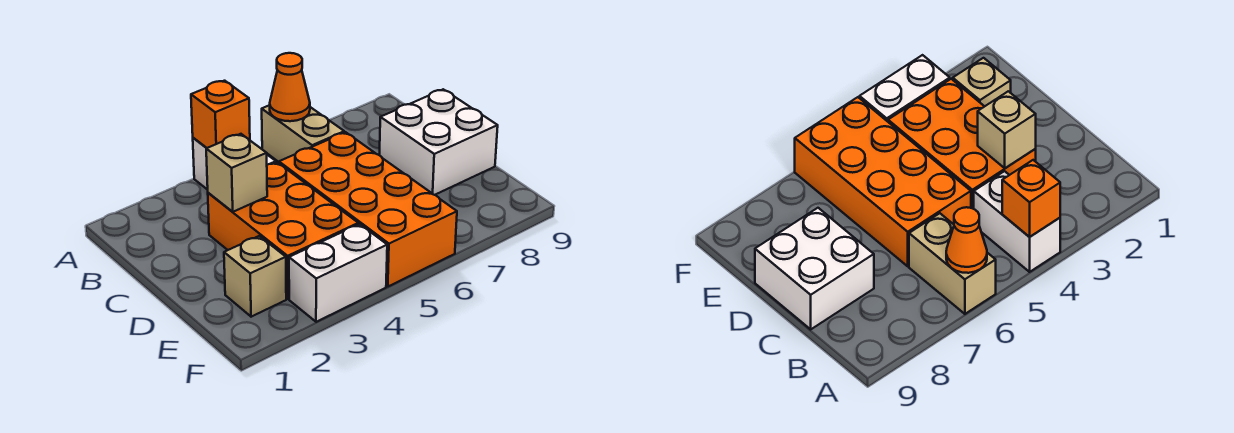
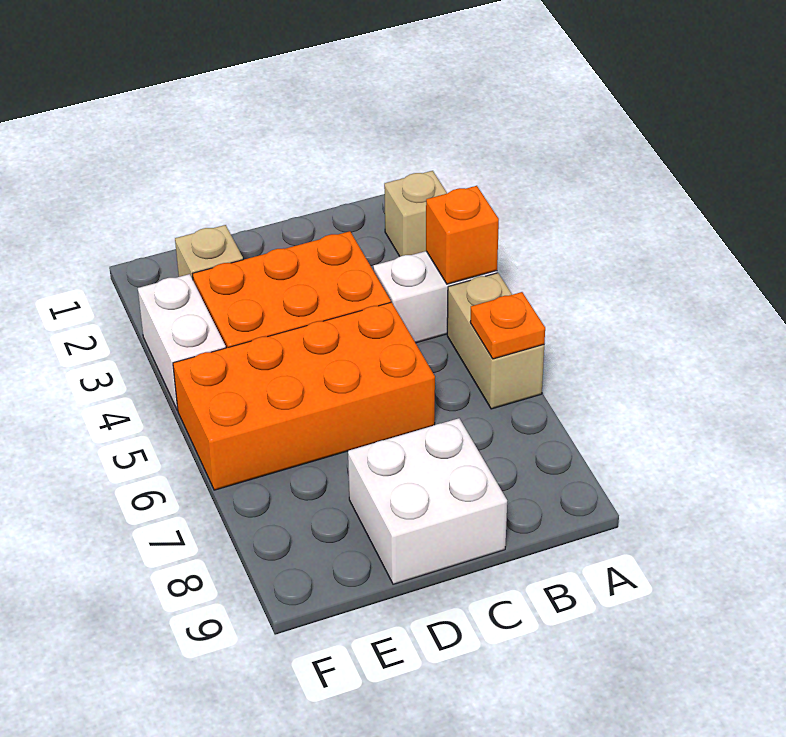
tan brick A6:B6 level 1 -> tan brick A5:A6 level 1
orange cone A6 level 2 -> orange plate A6 level 2
tan brick C3 level 2 -> tan brick A2 level 1

